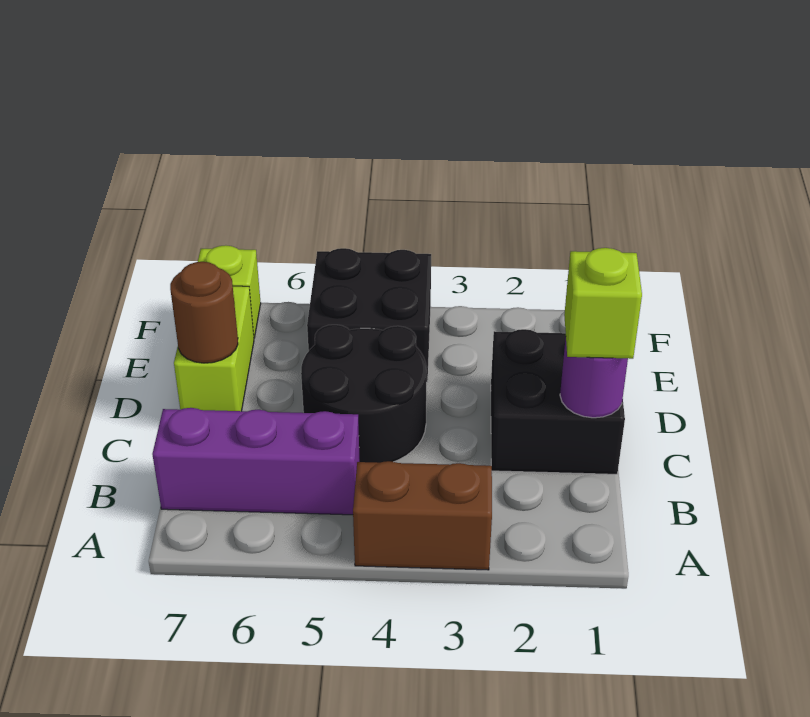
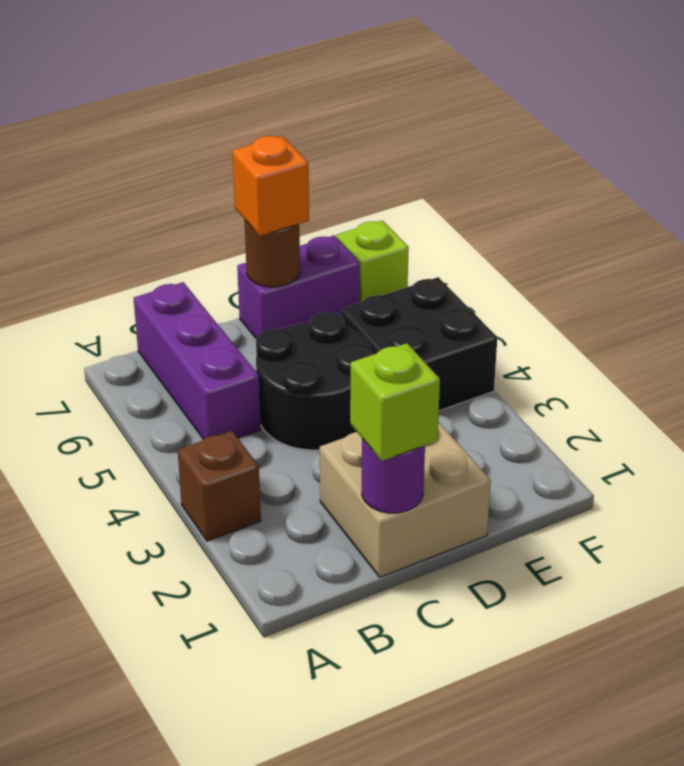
brown brick A3:A4 level 1 -> brown brick A3 level 1
black brick C1:D2 level 1 -> tan brick C1:D2 level 1
lime brick D7:E7 level 1 -> purple brick D7:E7 level 1
none -> orange brick D7 level 3

